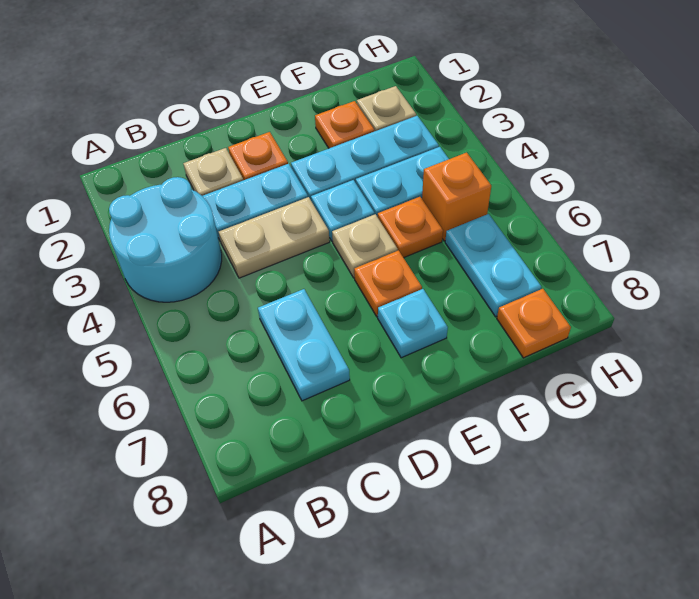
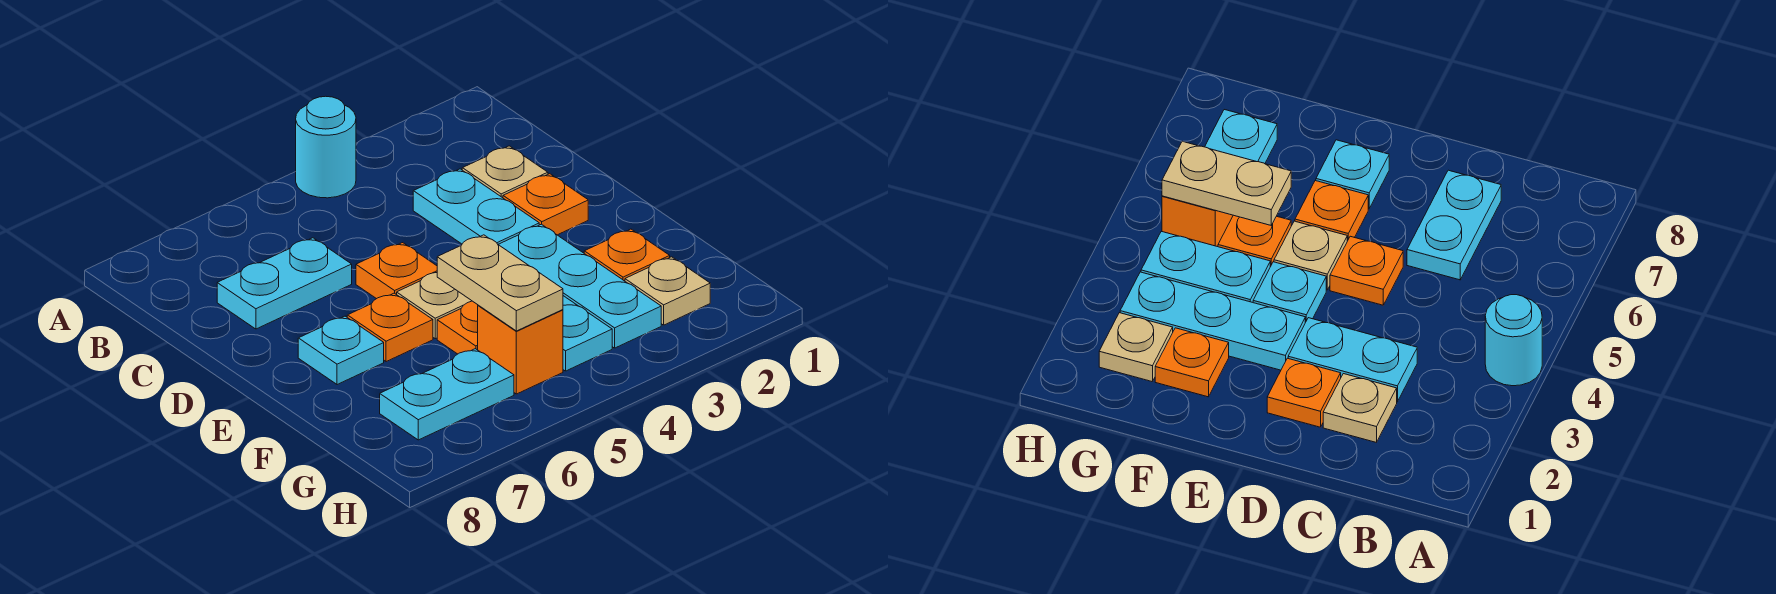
cyan round brick A3:B4 level 1 -> cyan round brick A4 level 1
tan plate C4:D4 level 1 -> tan plate F5:G5 level 2
orange plate G8 level 1 -> orange plate D5 level 1

